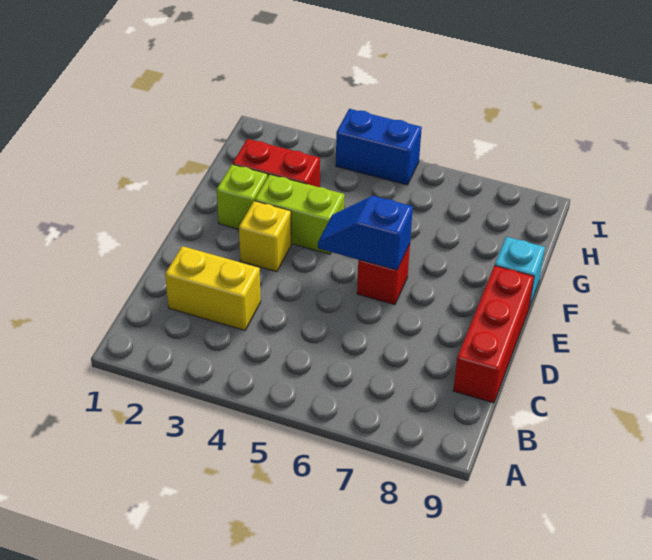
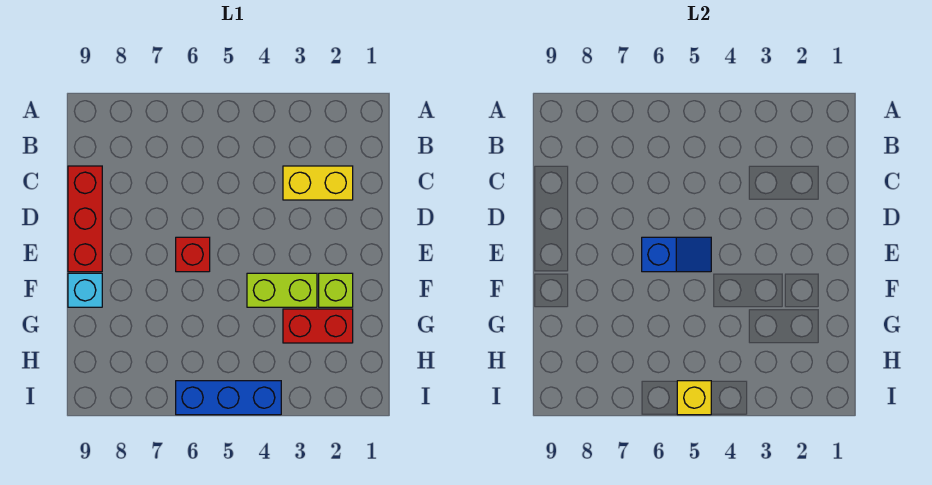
yellow brick E3 level 1 -> yellow brick I5 level 2
blue brick I4:I5 level 1 -> blue brick I4:I6 level 1

